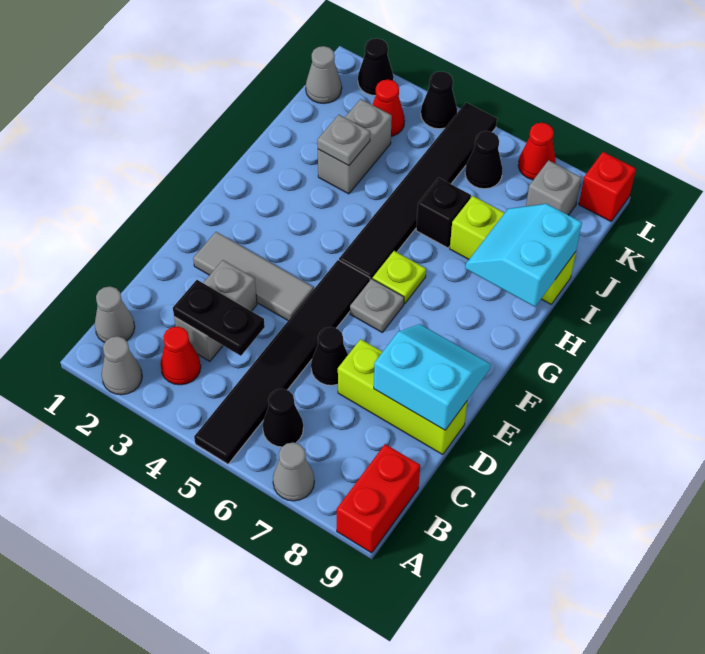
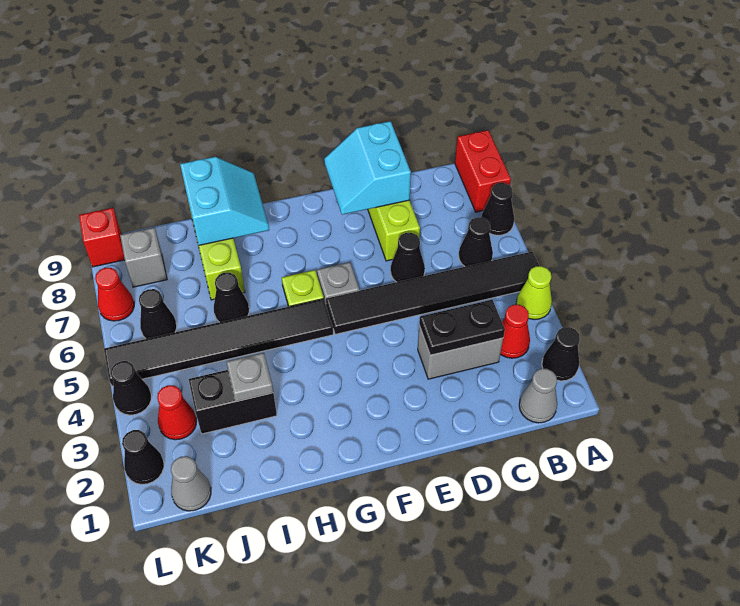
grey cone A2 level 1 -> black cone A2 level 1
none -> lime cone A4 level 1
grey cone A7 level 1 -> black cone A7 level 1
red brick A9:B9 level 1 -> red brick A8:A9 level 1
black plate C3:C4 level 2 -> black plate C3:D3 level 2
grey tile E2:E4 level 1 -> none
cyan slope H8:I9 level 2 top 9 -> cyan slope H8:I9 level 2 top I
grey brick I3:J3 level 1 -> black brick I3:J3 level 1
black brick I6 level 1 -> black cone I6 level 1

